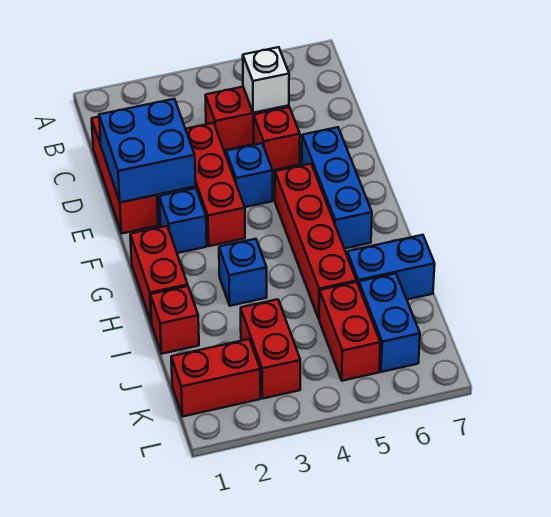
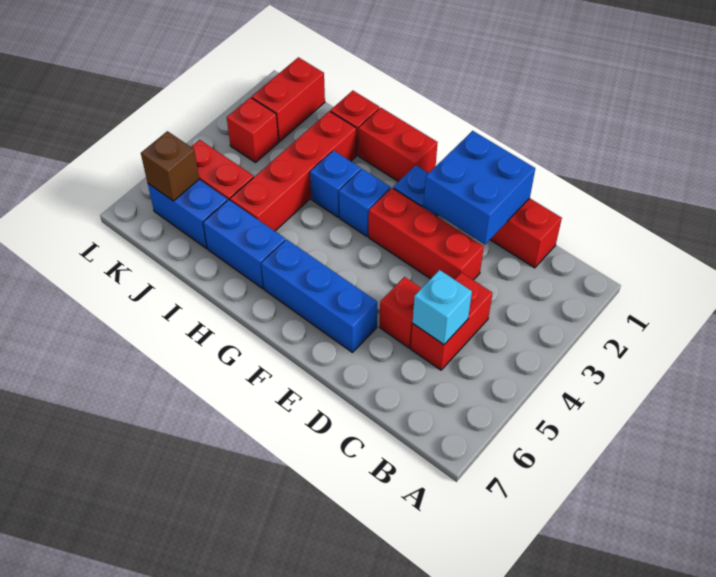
white brick C5 level 2 -> cyan brick C5 level 2
blue brick E4 level 1 -> blue brick G3 level 1
red brick F5:I5 level 1 -> red brick I2:I5 level 1
blue brick I6:I7 level 1 -> blue brick H6:I6 level 1
red brick J3:K3 level 1 -> red brick K3 level 1
none -> brown brick K6 level 2

